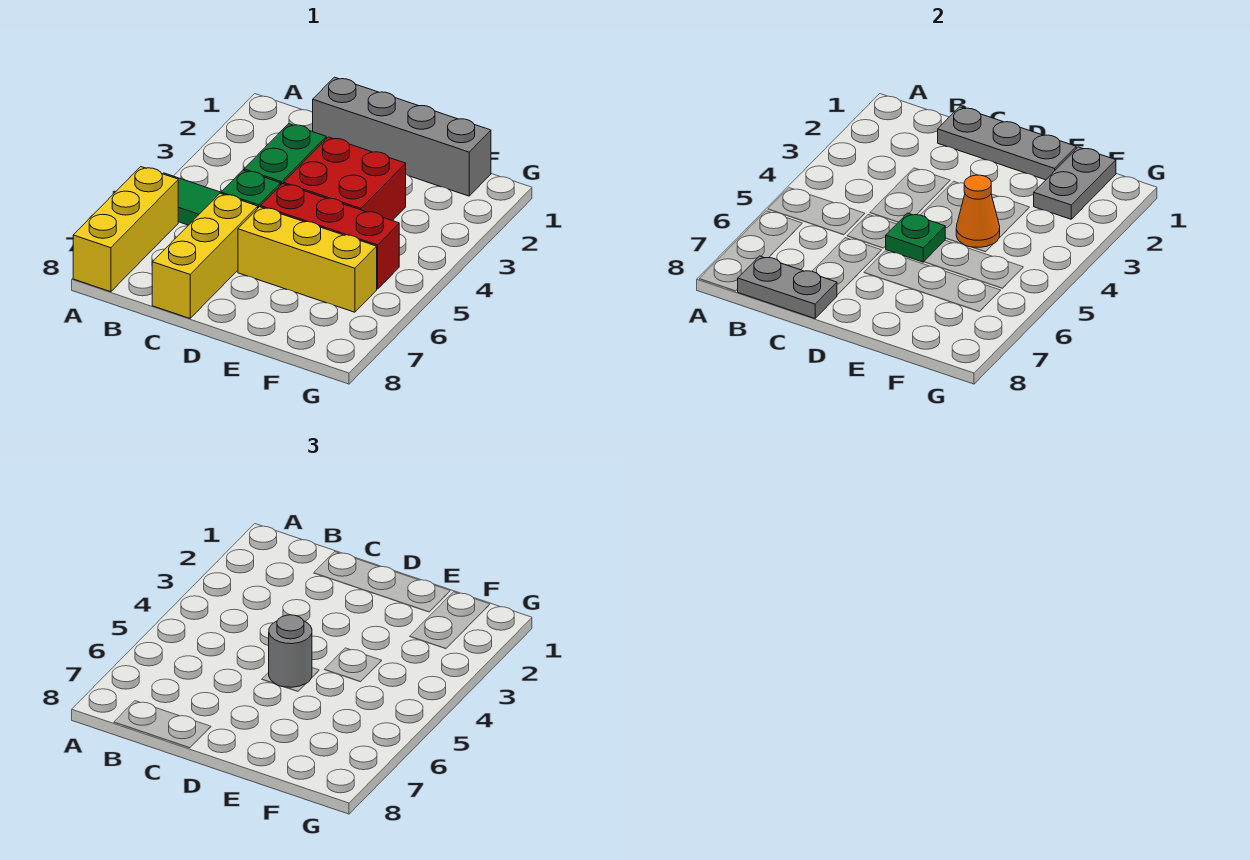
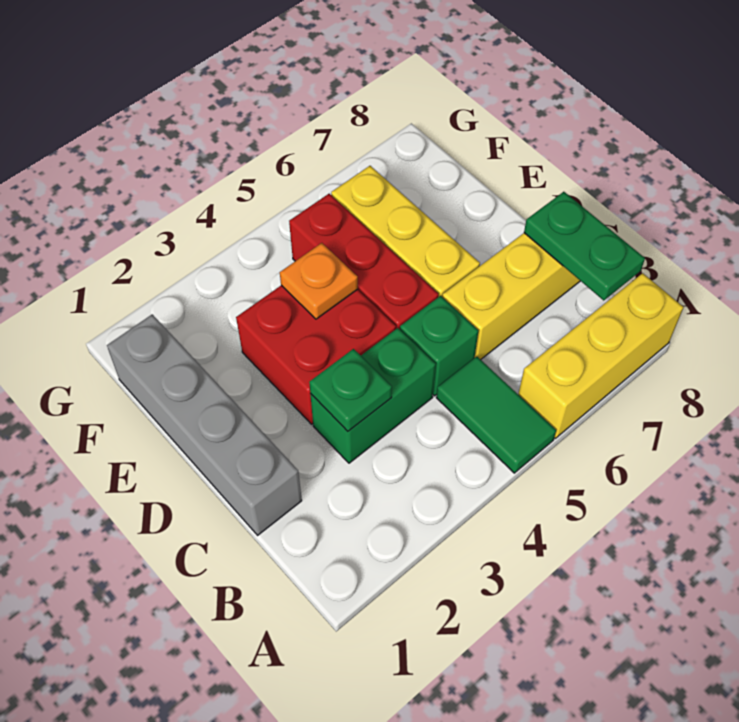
grey plate B8:C8 level 2 -> green plate B8:C8 level 2
grey plate C1:E1 level 2 -> none
green plate D5 level 2 -> green plate C3 level 2
grey round brick D5 level 3 -> none
orange cone E4 level 2 -> orange plate E4 level 2
grey plate F1:F2 level 2 -> none

